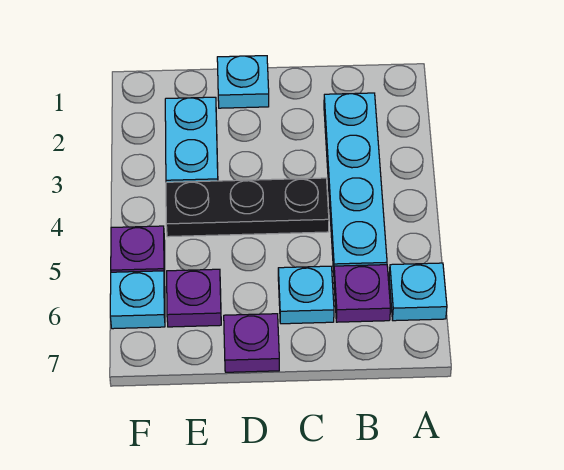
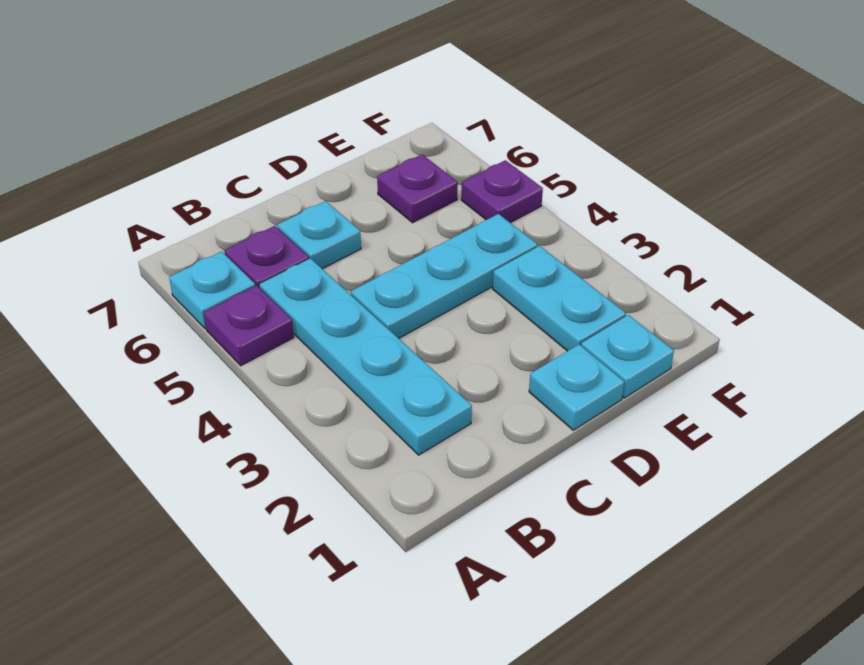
black plate C4:E4 level 1 -> cyan plate C4:E4 level 1
purple plate D7 level 1 -> purple plate A5 level 1
cyan plate F6 level 1 -> cyan plate E1 level 1

